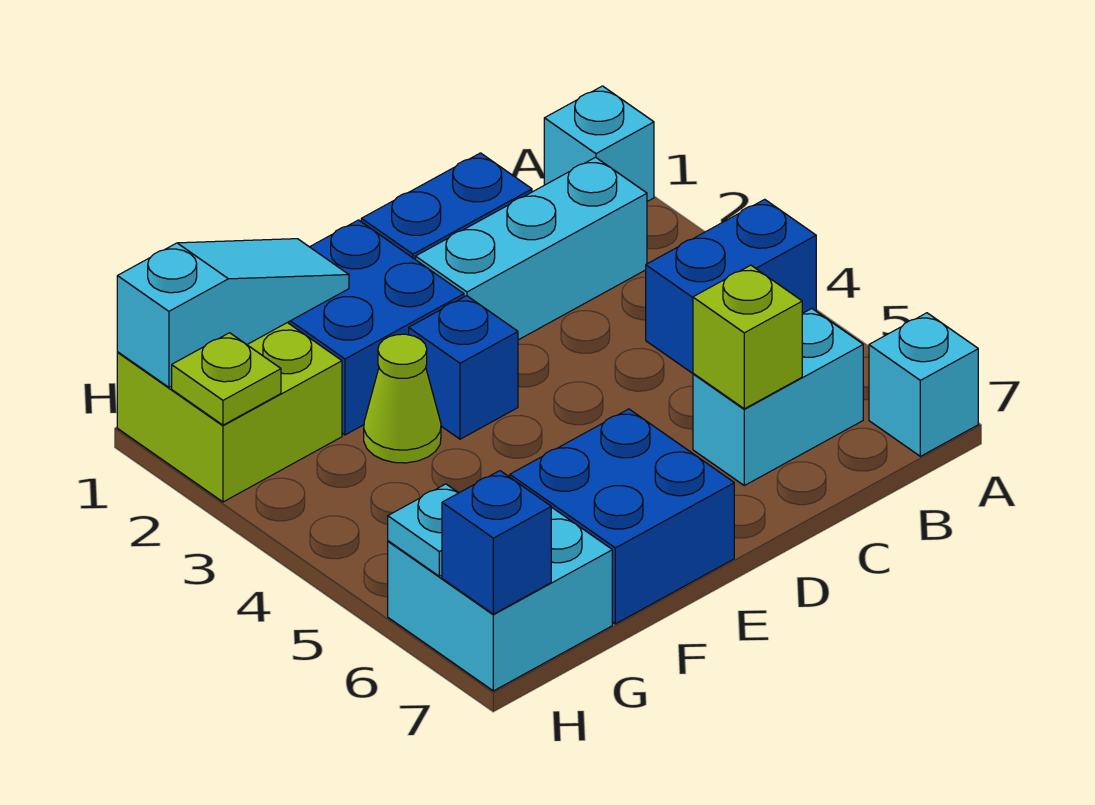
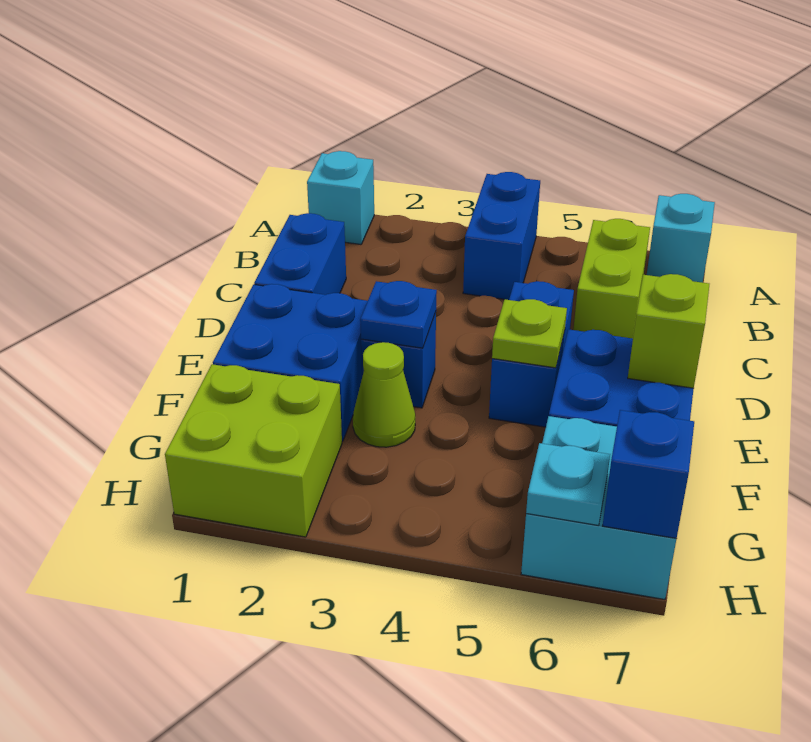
cyan brick B2:D2 level 1 -> none
cyan brick B6:C6 level 1 -> lime brick B6:C6 level 1
lime brick C6 level 2 -> lime brick E7 level 2
none -> blue brick D5:E5 level 1
none -> blue plate E3 level 2
cyan slope F1:H1 level 2 top H -> none
lime plate H2 level 2 -> lime plate E5 level 2

